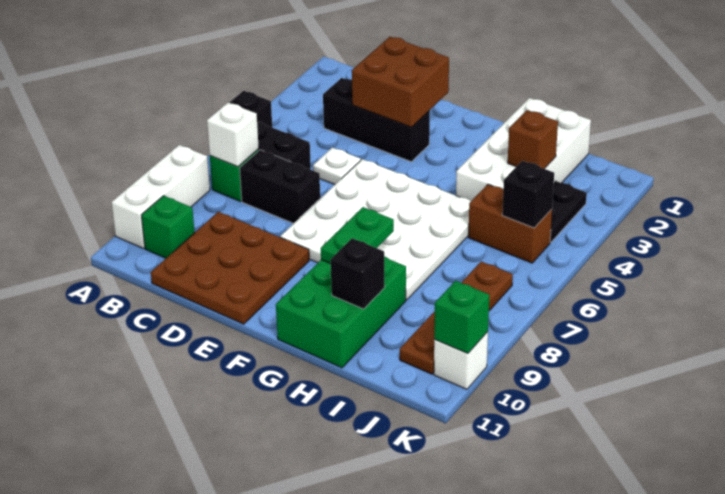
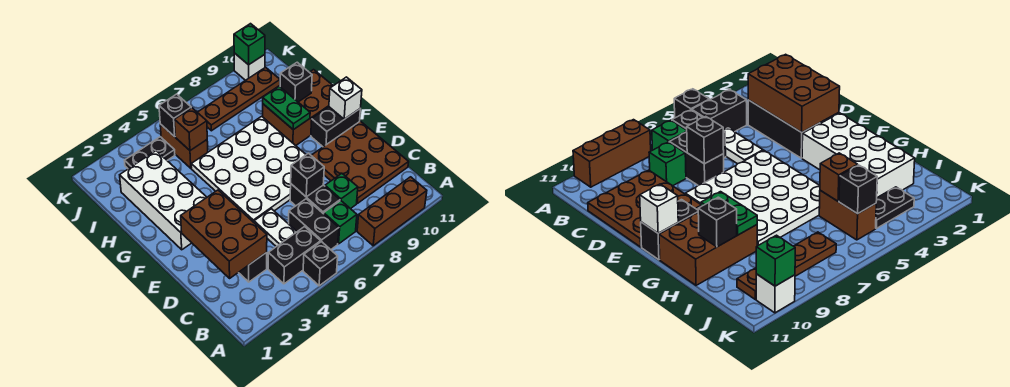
white brick A8:A10 level 1 -> brown brick A8:A10 level 1
none -> black brick B4:B5 level 1
white brick B7 level 2 -> white brick F11 level 2
green brick B10 level 1 -> green brick C8 level 1
brown brick D2:E3 level 2 -> brown brick C2:E3 level 2
white plate D5 level 1 -> white plate C5:D5 level 1
none -> black brick D7 level 2
none -> black brick F10:F11 level 1
green plate G8:G9 level 2 -> green plate G9:H9 level 2
green brick G9:H11 level 1 -> brown brick G9:H11 level 1
white brick H1:I4 level 1 -> white brick F2:I3 level 1
brown brick I3 level 2 -> brown brick I5 level 2

